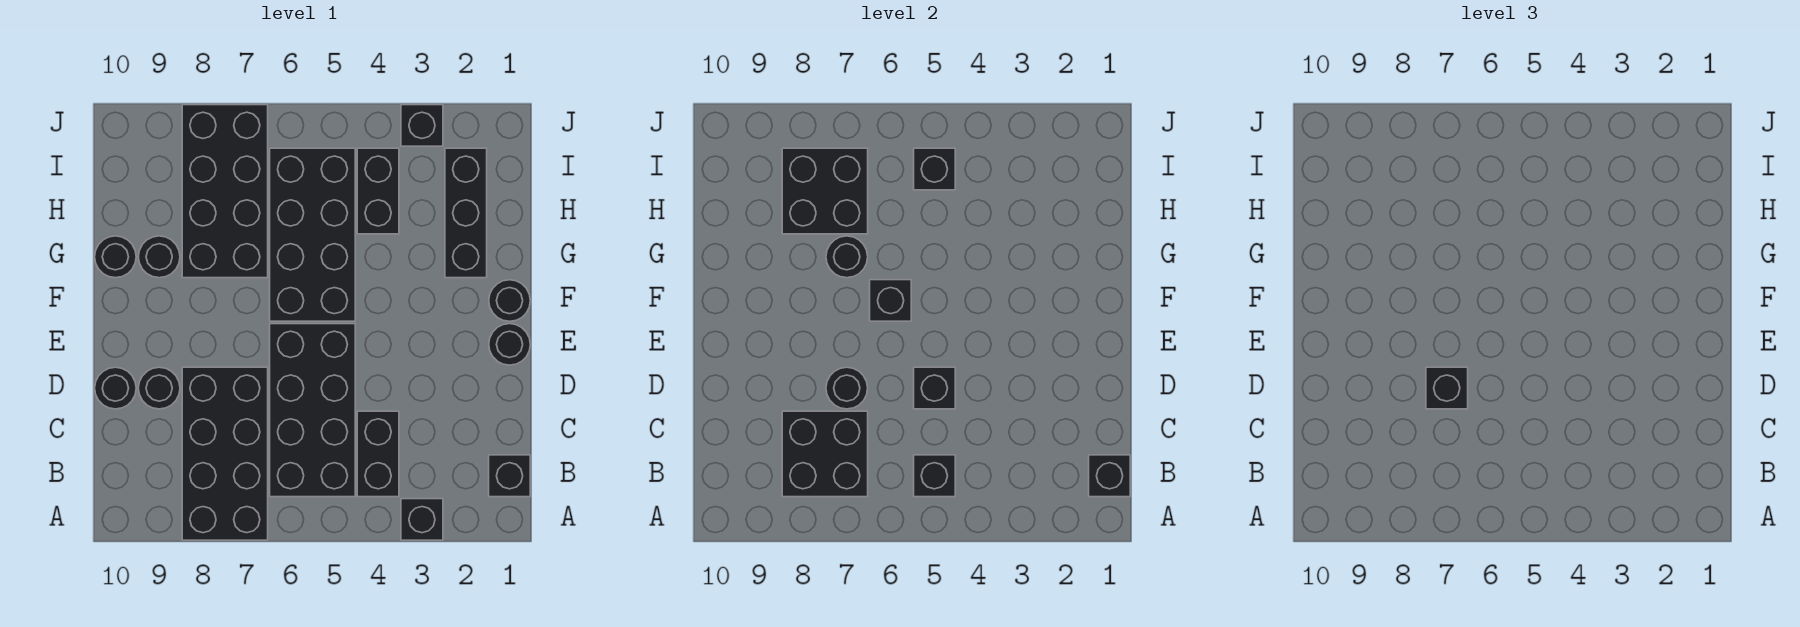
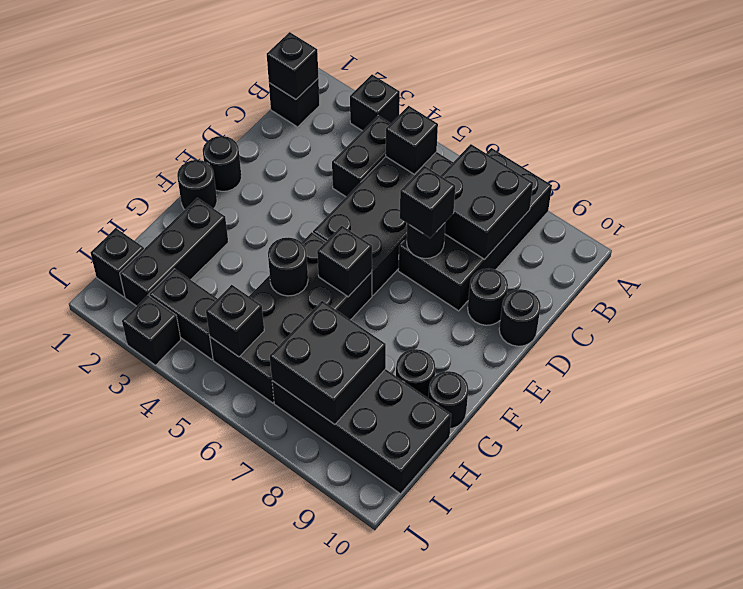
black brick D5 level 2 -> black brick I1 level 1
black brick G7:J8 level 1 -> black brick H7:I10 level 1
black round brick G7 level 2 -> black round brick G5 level 2
black brick H4:I4 level 1 -> black brick I3:I4 level 1

